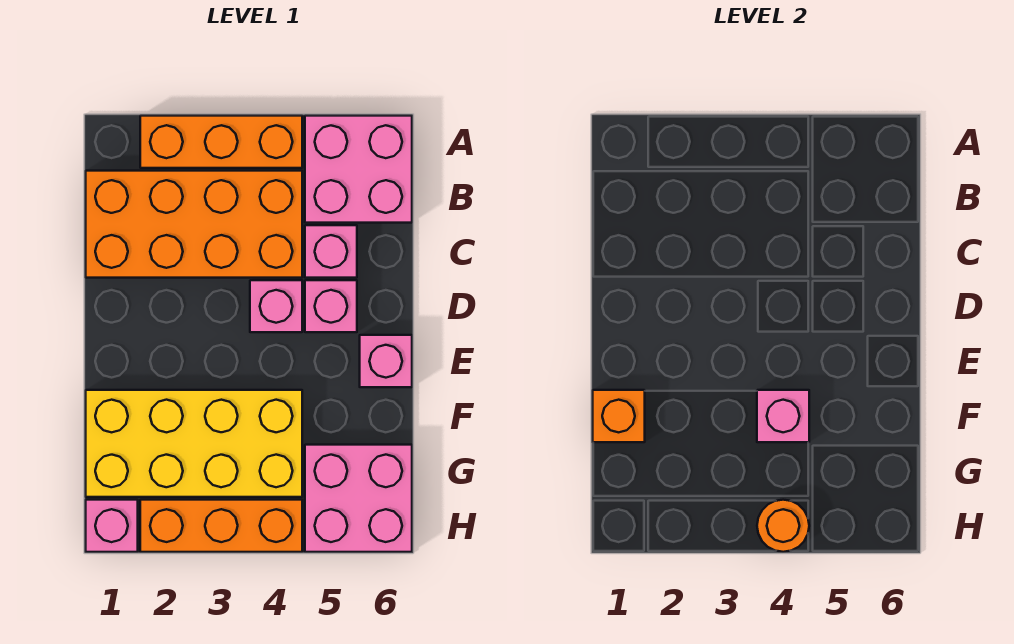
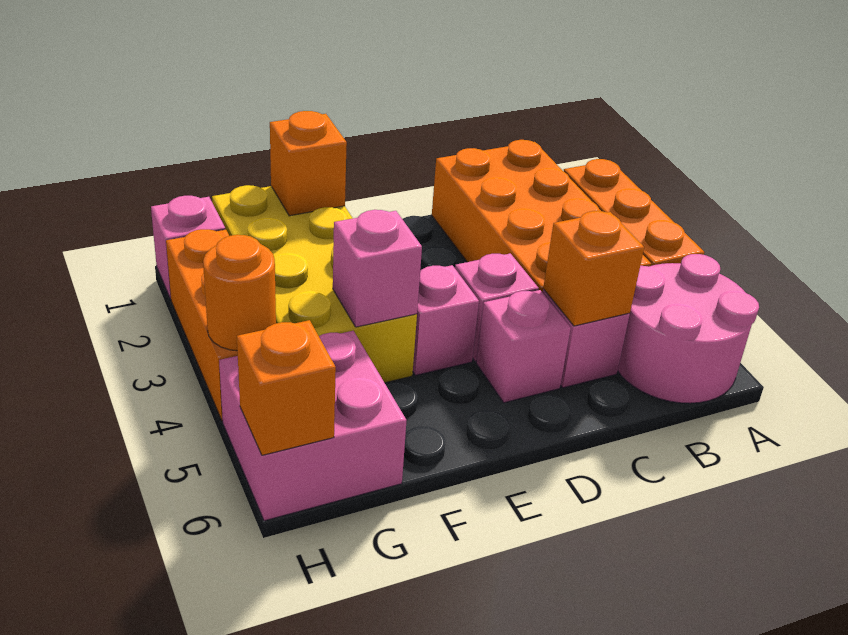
pink brick A5:B6 level 1 -> pink round brick A5:B6 level 1
none -> orange brick C5 level 2
pink brick E6 level 1 -> pink brick E4 level 1
none -> orange brick H6 level 2

